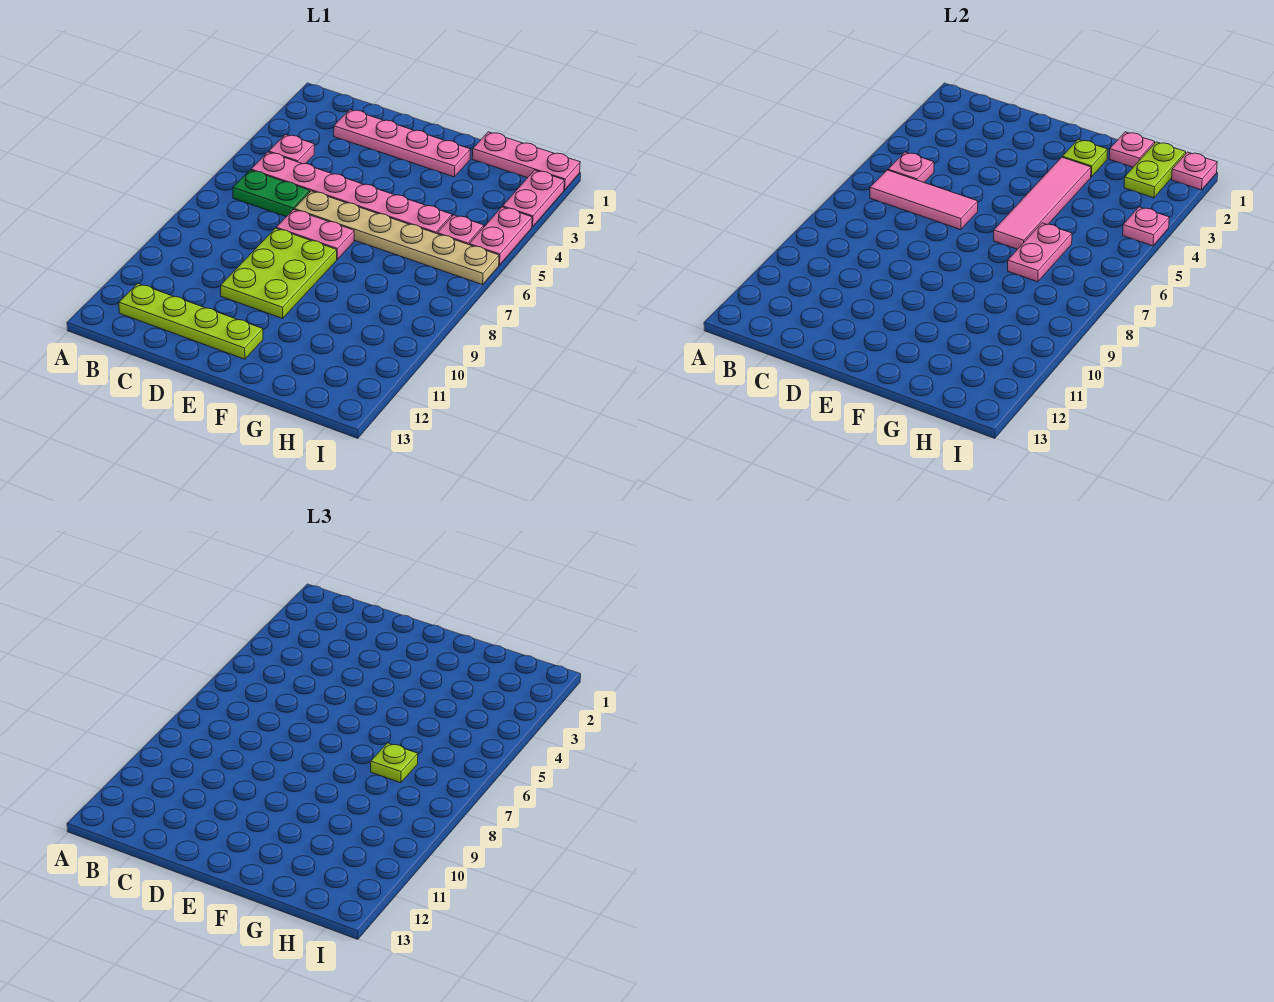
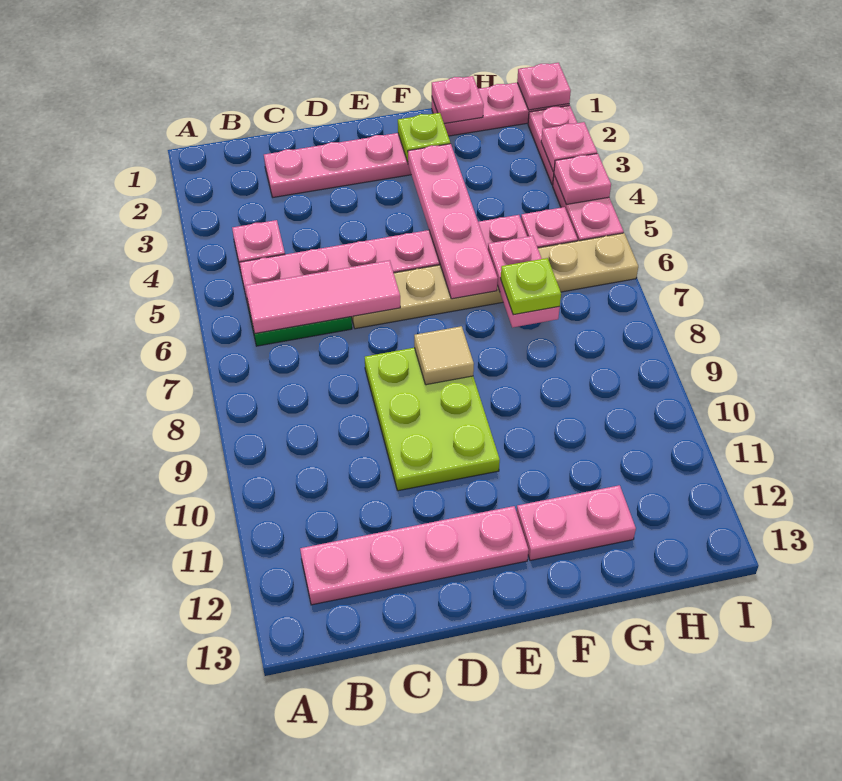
pink plate B5 level 2 -> pink plate I3 level 2
lime plate B12:E12 level 1 -> pink plate B12:E12 level 1
pink plate D7:E7 level 1 -> pink plate F12:G12 level 1
none -> tan tile E8 level 2
pink tile F3:F6 level 2 -> pink plate F3:F6 level 2
lime plate H1:H2 level 2 -> none

